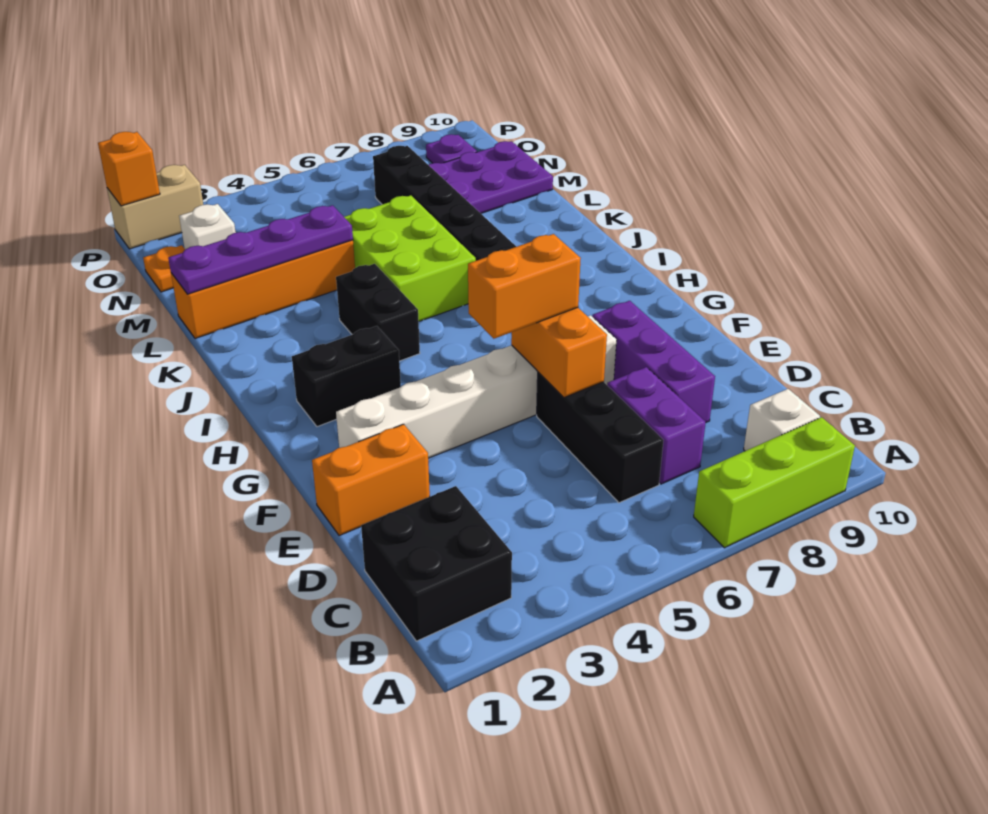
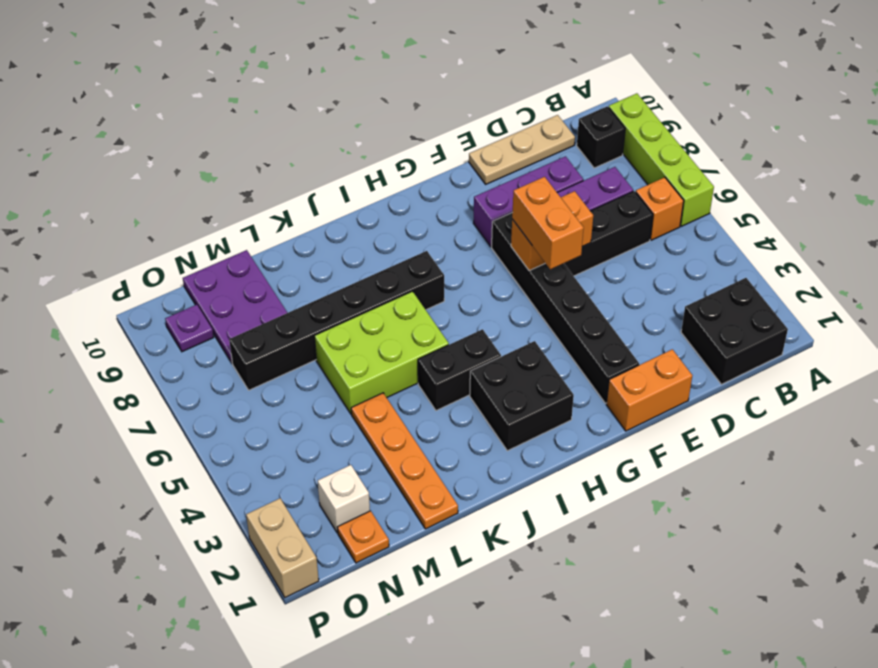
lime brick A7:A9 level 1 -> lime brick A6:A9 level 1
white brick B9 level 1 -> black brick B9 level 1
none -> tan plate C10:E10 level 1
orange brick E1:E2 level 1 -> orange brick E1:F1 level 1
white brick F2:F7 level 1 -> black brick F2:F7 level 1
black brick H2:H3 level 1 -> black brick H2:I3 level 1
orange brick L1:L4 level 1 -> orange plate L1:L4 level 1
purple plate L1:L4 level 2 -> none
orange brick P1 level 2 -> orange brick B6 level 1

